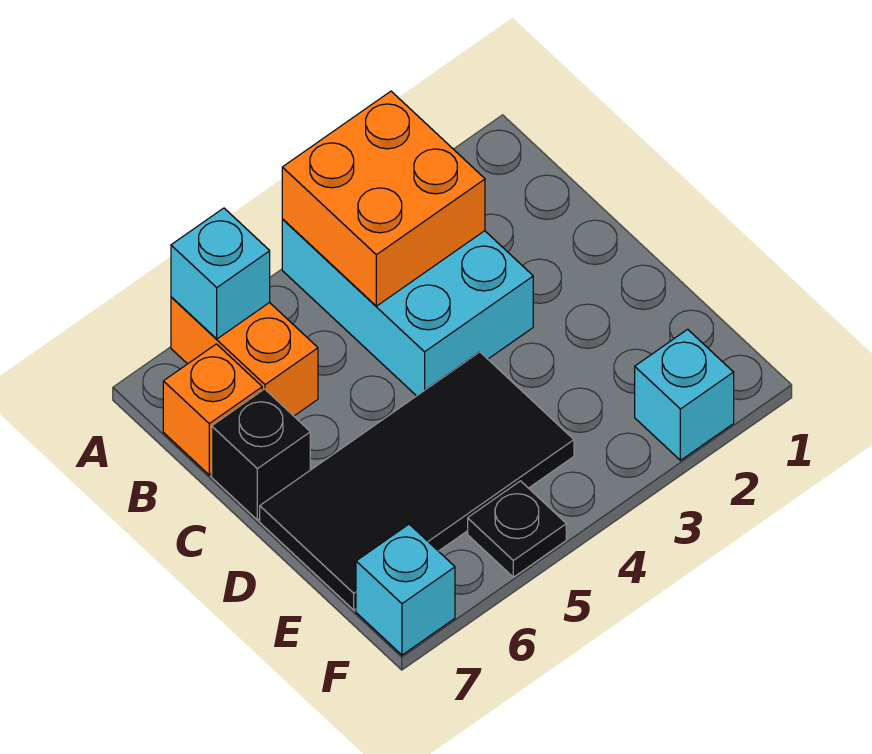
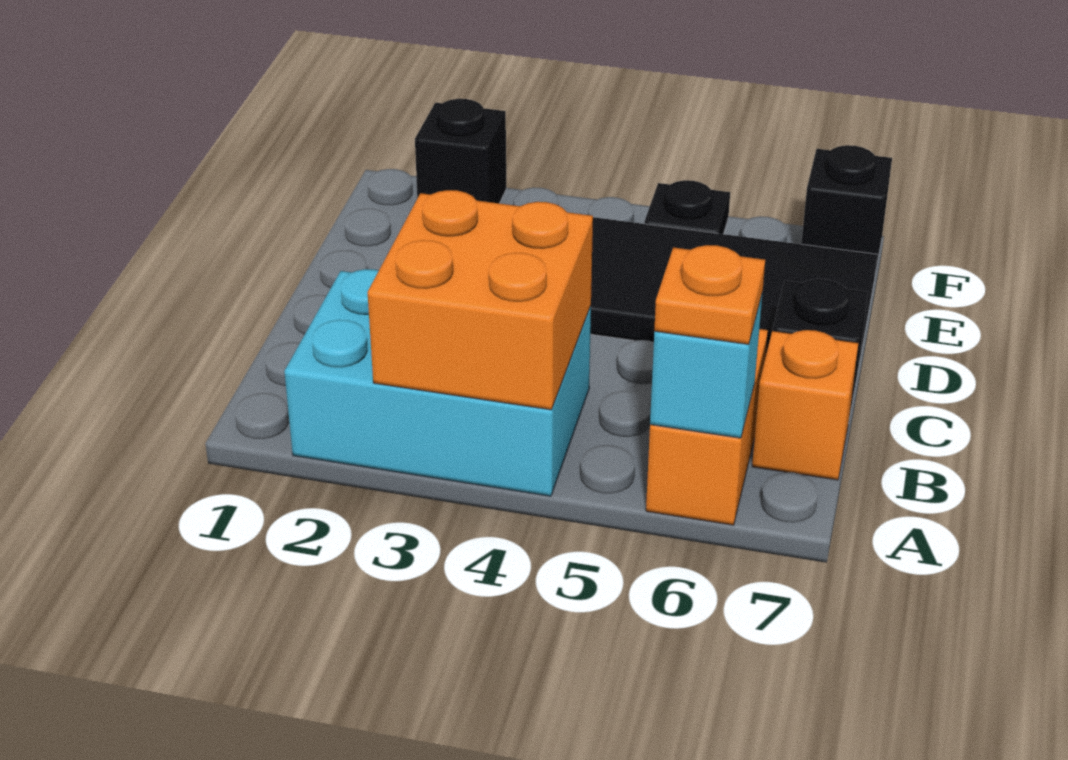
cyan brick A3:C4 level 1 -> cyan brick A2:B4 level 1
none -> orange plate A6 level 3
cyan brick F2 level 1 -> black brick F2 level 1
cyan brick F7 level 1 -> black brick F7 level 1

